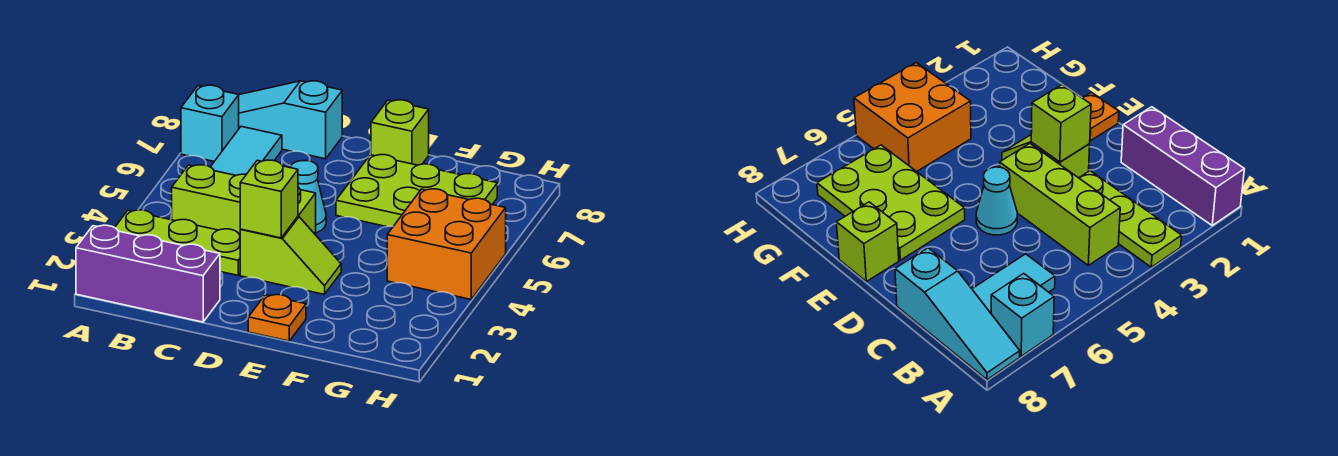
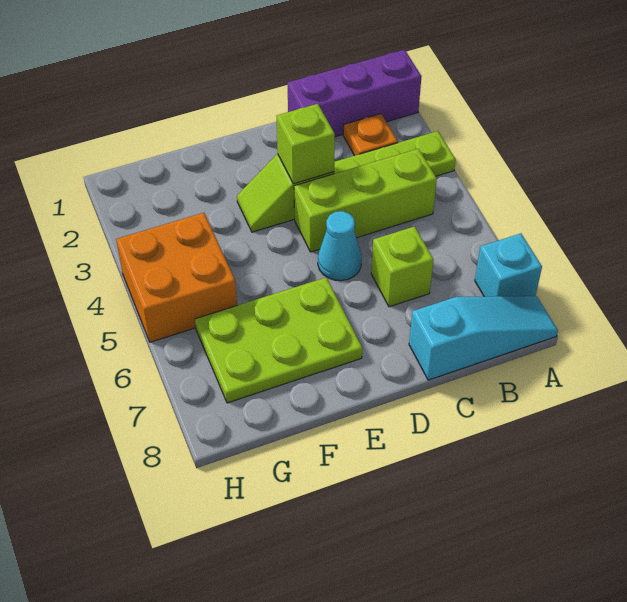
cyan tile B6:B7 level 1 -> none
orange plate E1 level 1 -> orange plate B2 level 1
lime brick E8 level 1 -> lime brick C6 level 1

